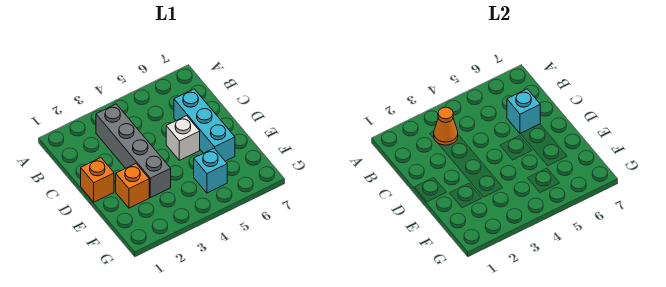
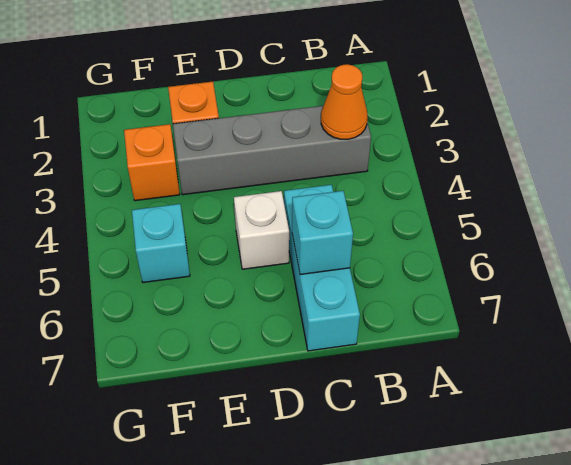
cyan brick C6:E6 level 1 -> cyan brick C5:C7 level 1
orange brick D1 level 1 -> orange brick F3 level 1

